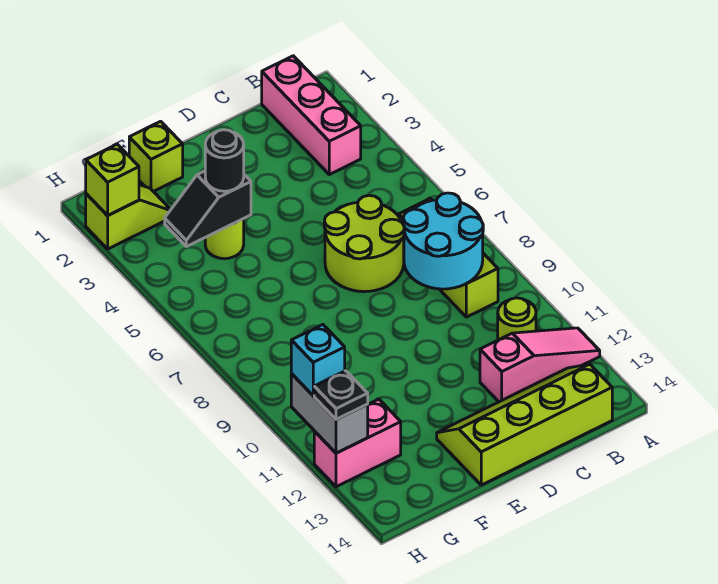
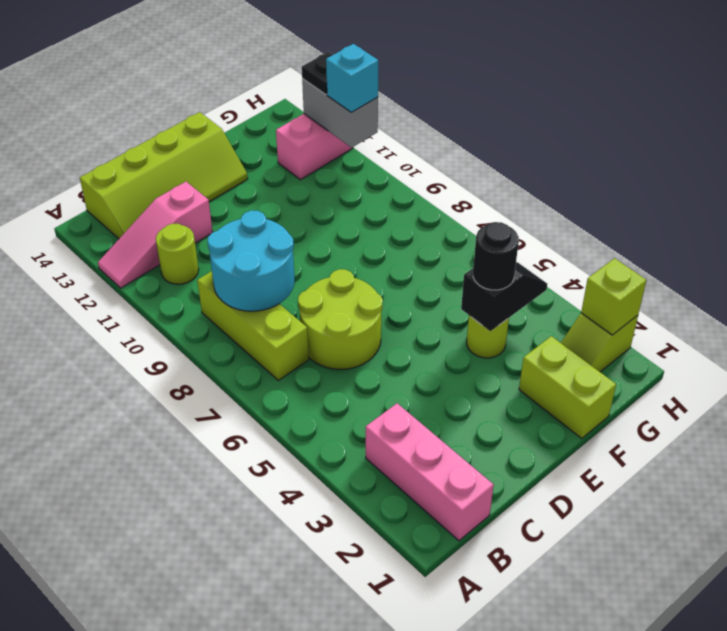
lime brick F1 level 1 -> lime brick F1:F2 level 1

